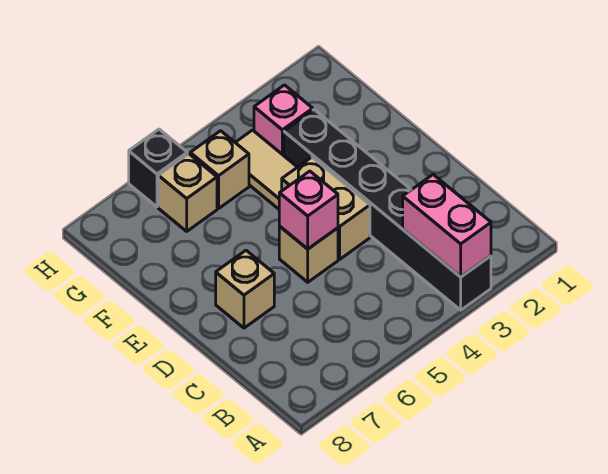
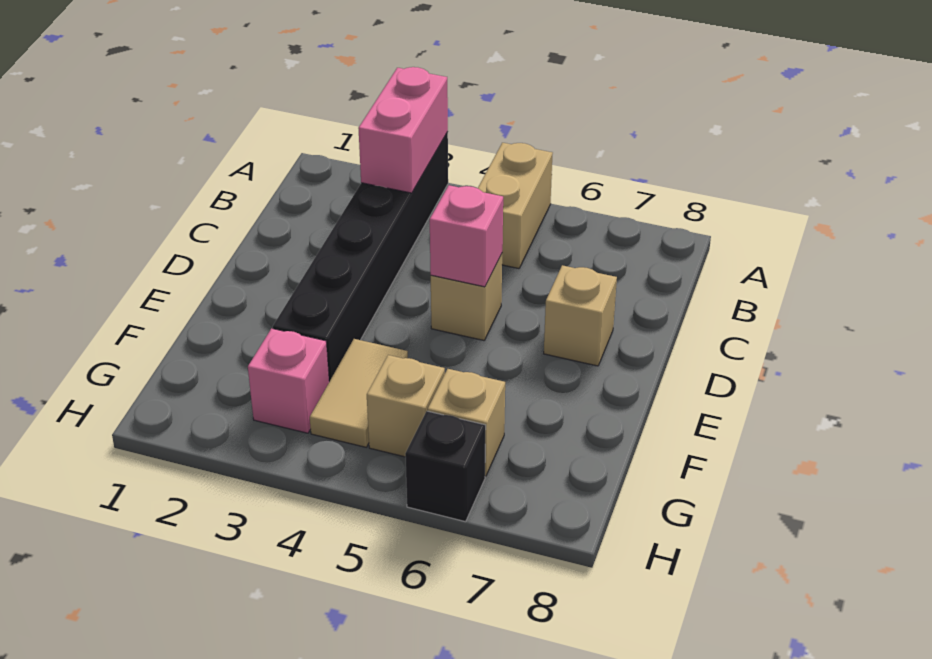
tan brick D4:E4 level 1 -> tan brick A5:B5 level 1

